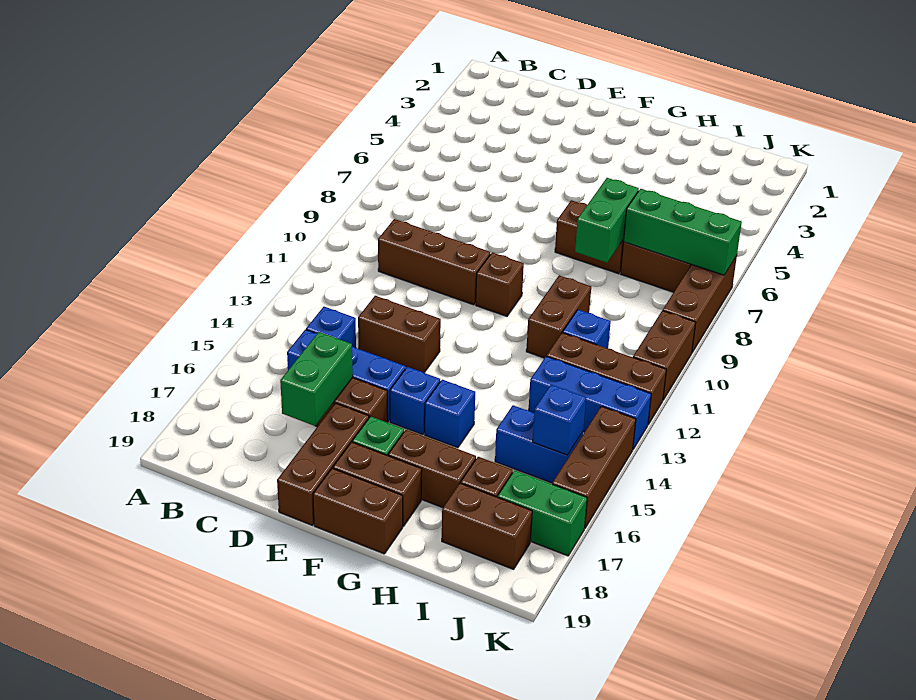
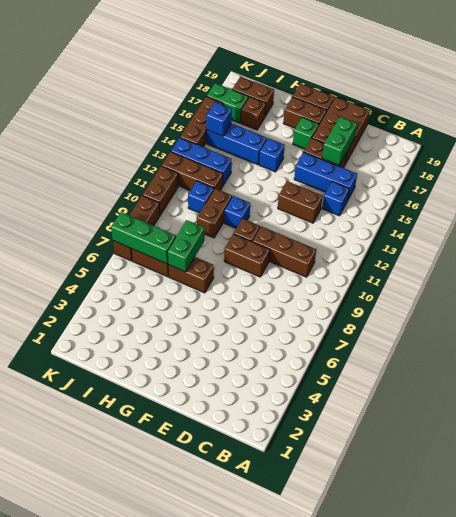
brown brick E17:E19 level 1 -> brown brick D17:E19 level 1
blue brick F15 level 1 -> blue brick G11 level 1
brown brick G17:H17 level 1 -> brown brick E9:F9 level 1
blue brick I15:J15 level 1 -> blue brick H15:J15 level 1

